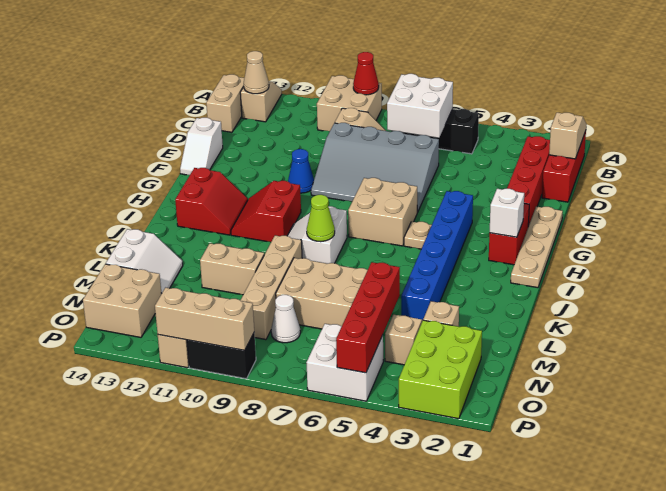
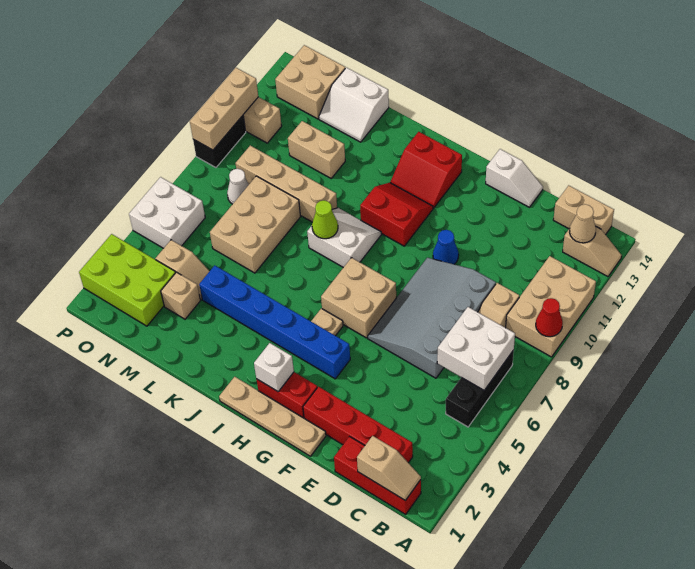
tan brick A9:B10 level 1 -> tan brick A9:B11 level 1
white slope E14:F14 level 1 top E -> white slope E14:F14 level 1 top F
tan brick L10:L11 level 1 -> tan brick L11:M11 level 1
red brick M5:P5 level 2 -> none

